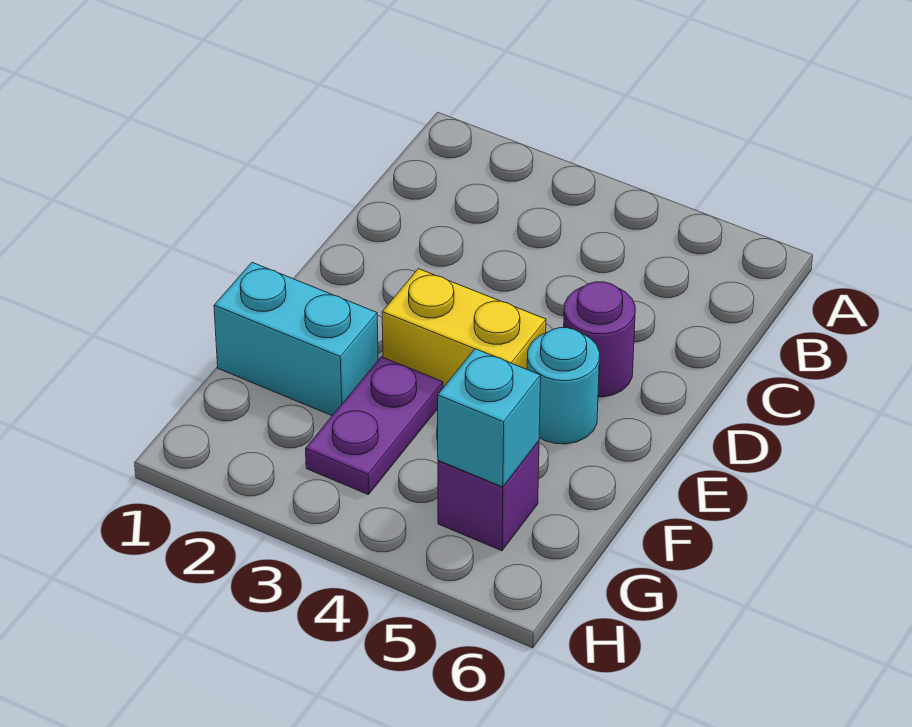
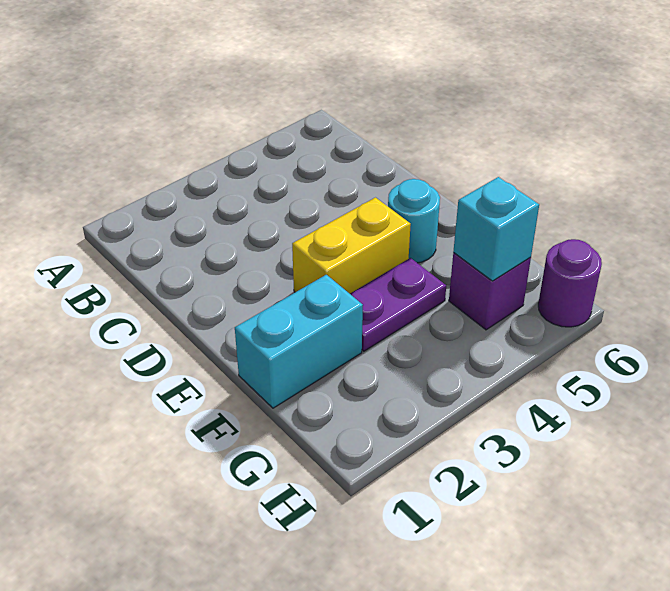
purple round brick D5 level 1 -> purple round brick H6 level 1
purple plate F3:G3 level 1 -> purple plate F3:F4 level 1

